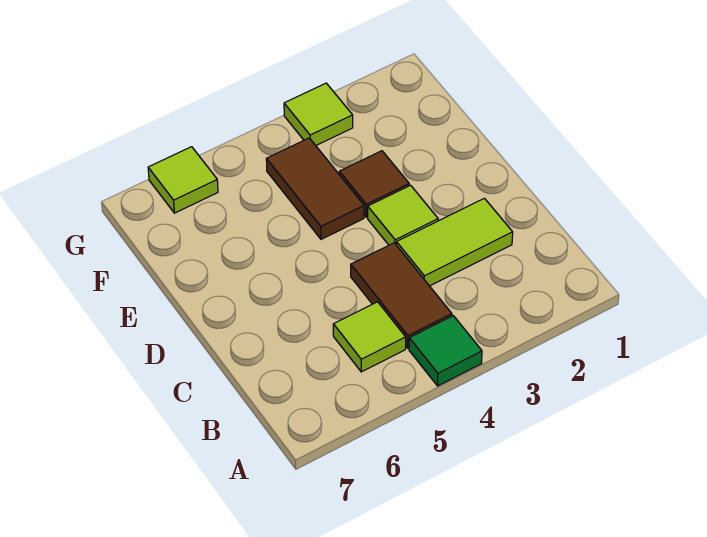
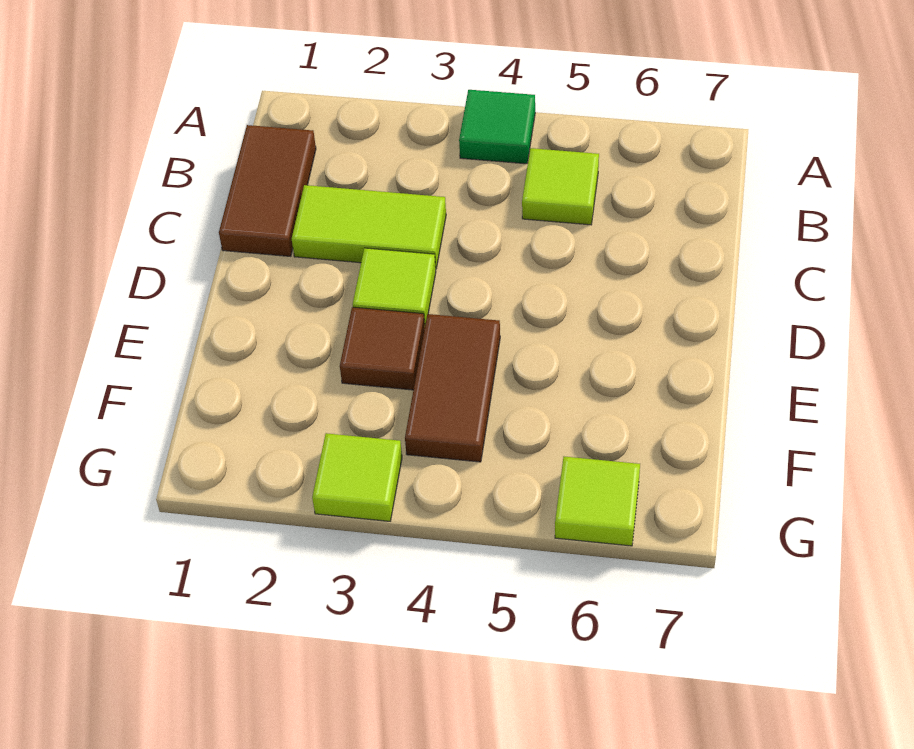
brown tile B4:C4 level 1 -> brown tile B1:C1 level 1

